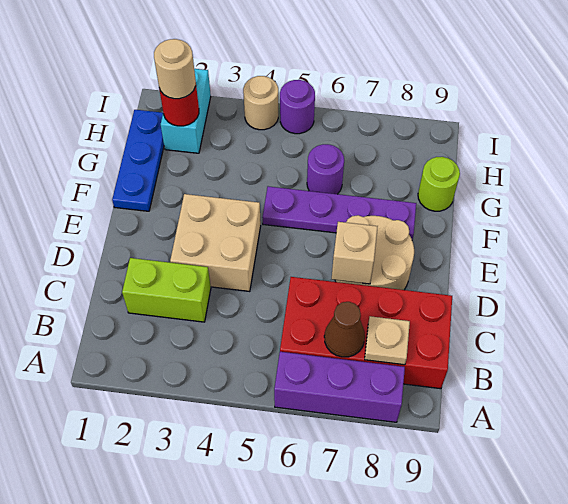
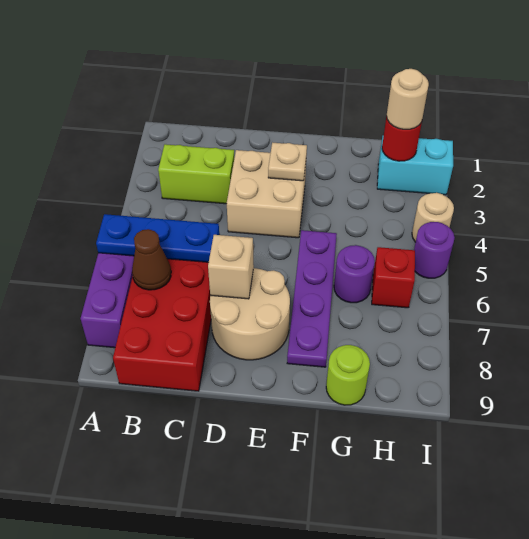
tan plate B8 level 2 -> tan plate E3 level 2
lime brick C2:C3 level 1 -> lime brick B3:C3 level 1
blue plate F1:H1 level 1 -> blue plate A6:C6 level 2
none -> red brick H6 level 1

